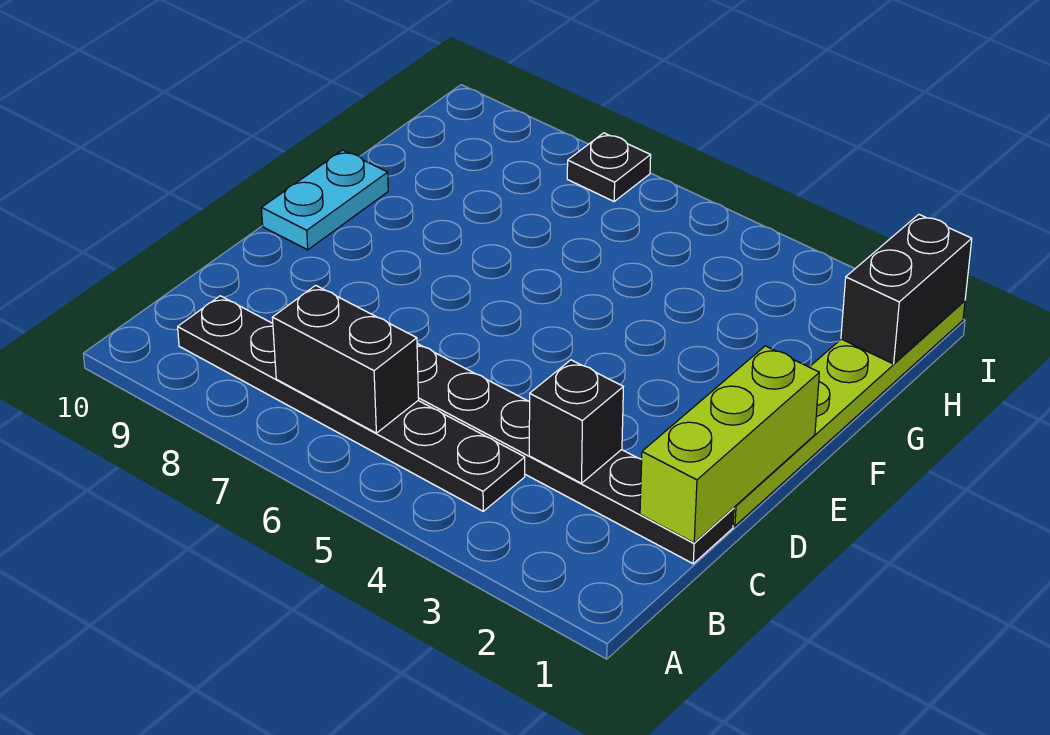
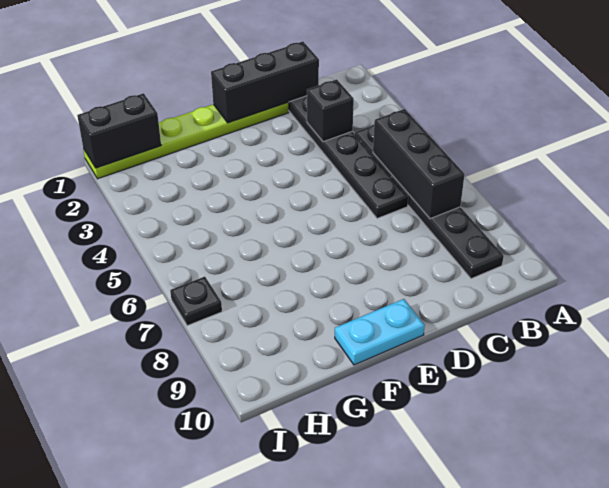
black brick B6:B7 level 2 -> black brick B5:B7 level 2
lime brick C1:E1 level 2 -> black brick C1:E1 level 2

